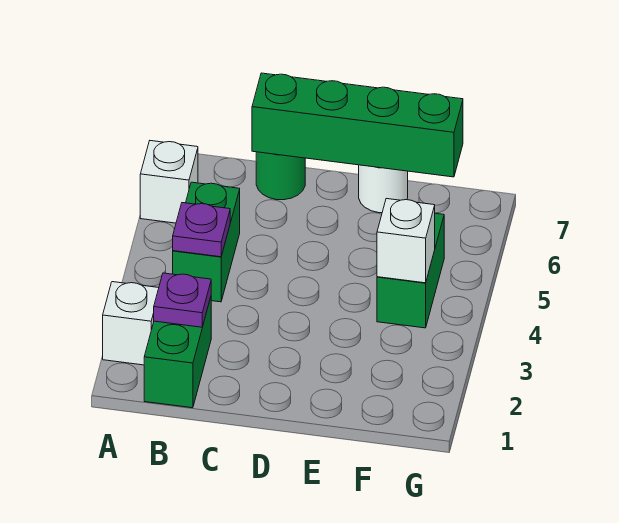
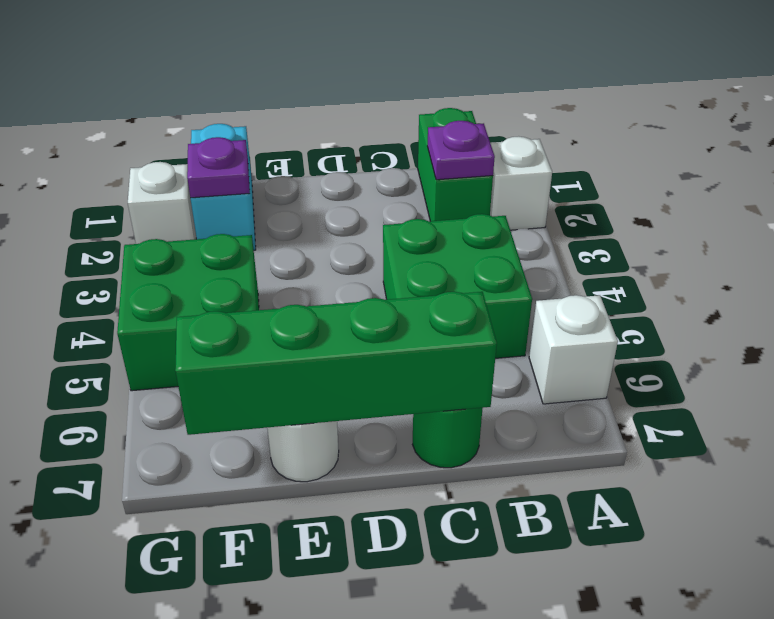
green brick B4:B5 level 1 -> green brick B4:C5 level 1
purple plate B4 level 2 -> purple plate F2 level 2
none -> cyan brick F1:F2 level 1
green brick F4:F5 level 1 -> green brick F4:G5 level 1
white brick F4 level 2 -> white brick G2 level 1

